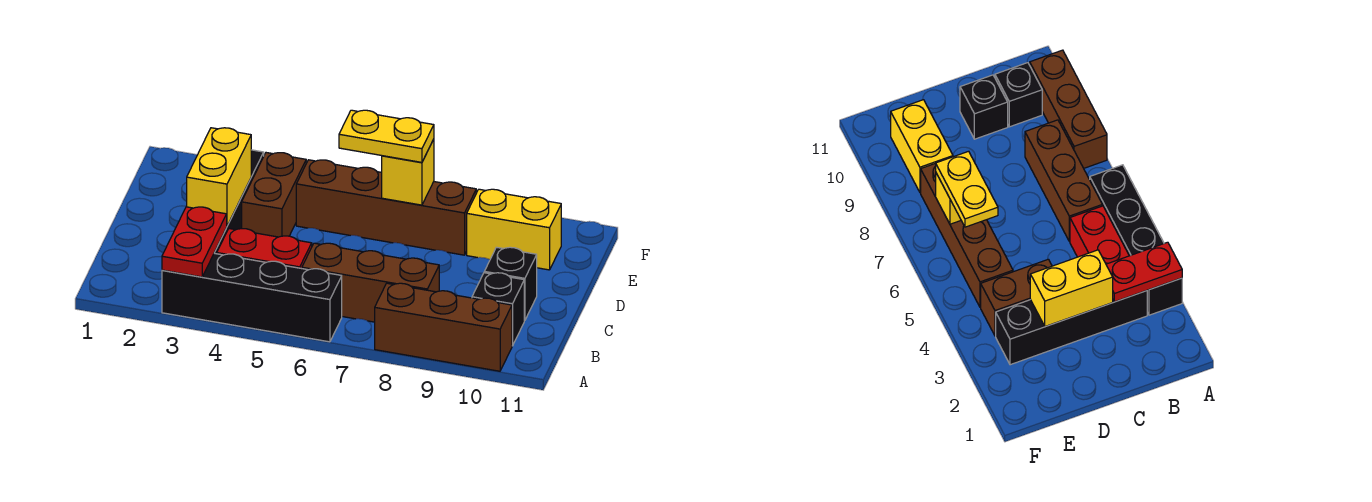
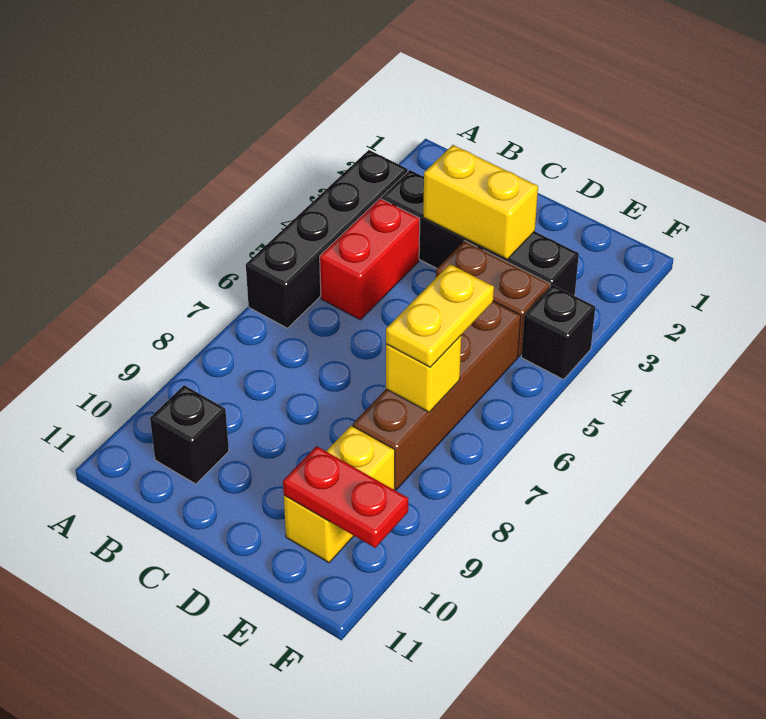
red plate A3:B3 level 2 -> red plate E10:F10 level 2
brown brick A8:A10 level 1 -> none
brown brick B6:B8 level 1 -> none
black brick C10 level 1 -> black brick F4 level 1

